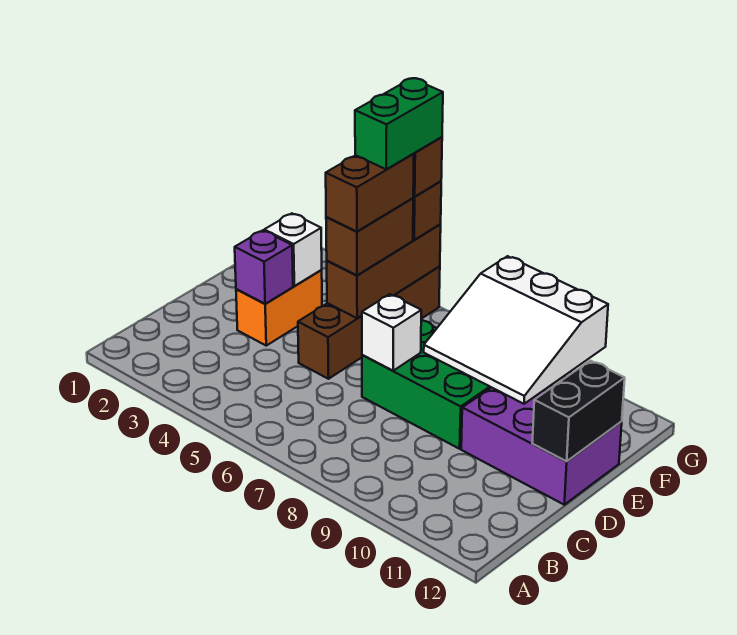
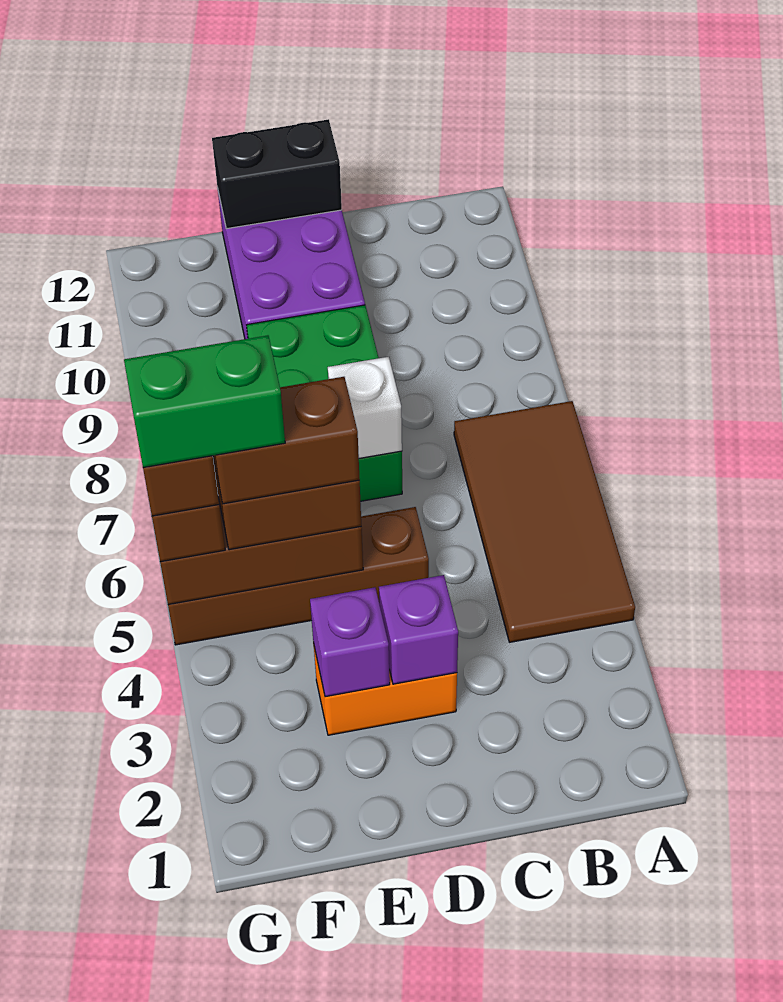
none -> brown tile A4:B7 level 1
white brick E3 level 2 -> purple brick E3 level 2
white slope E8:G10 level 2 top G -> none

